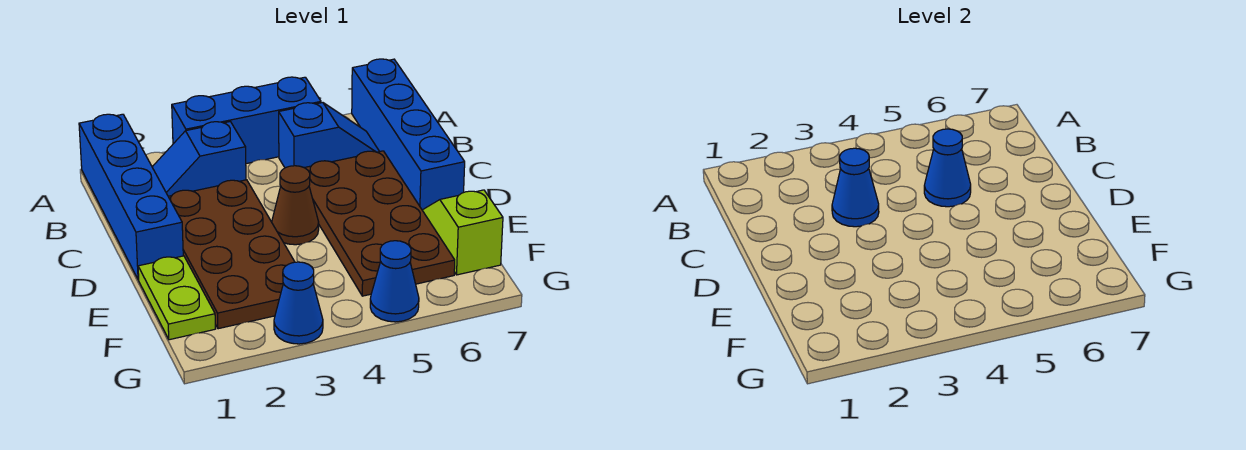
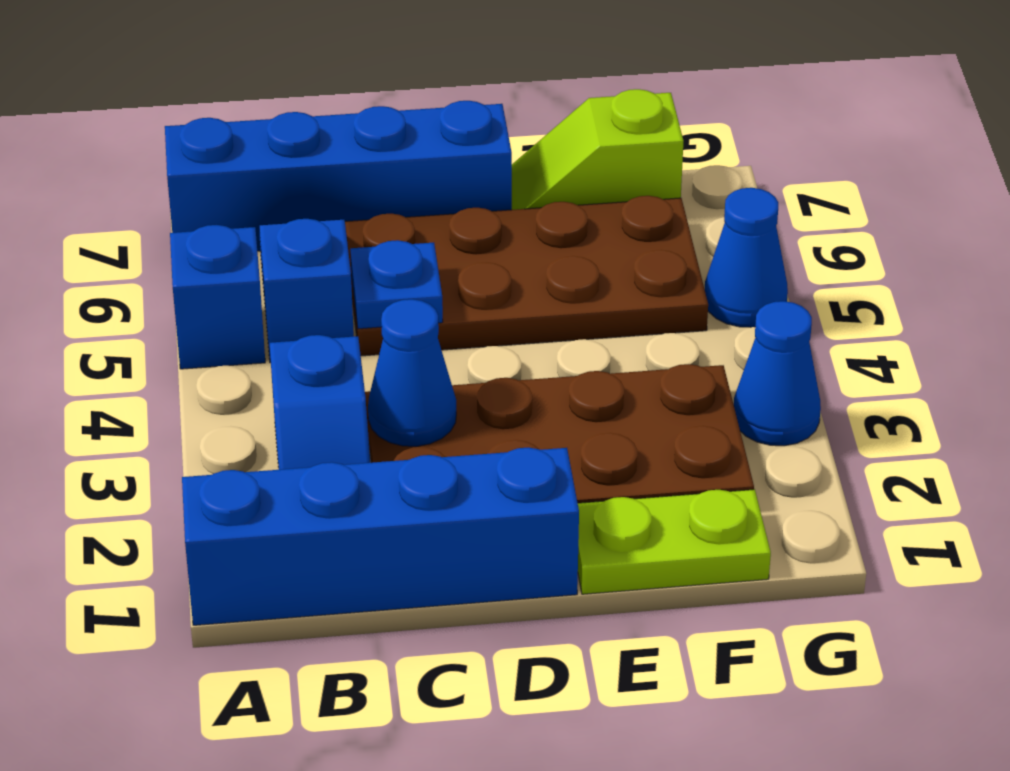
blue brick A3:A5 level 1 -> blue brick A5 level 1
blue cone C5 level 2 -> blue plate C5 level 2
brown cone D4 level 1 -> none

